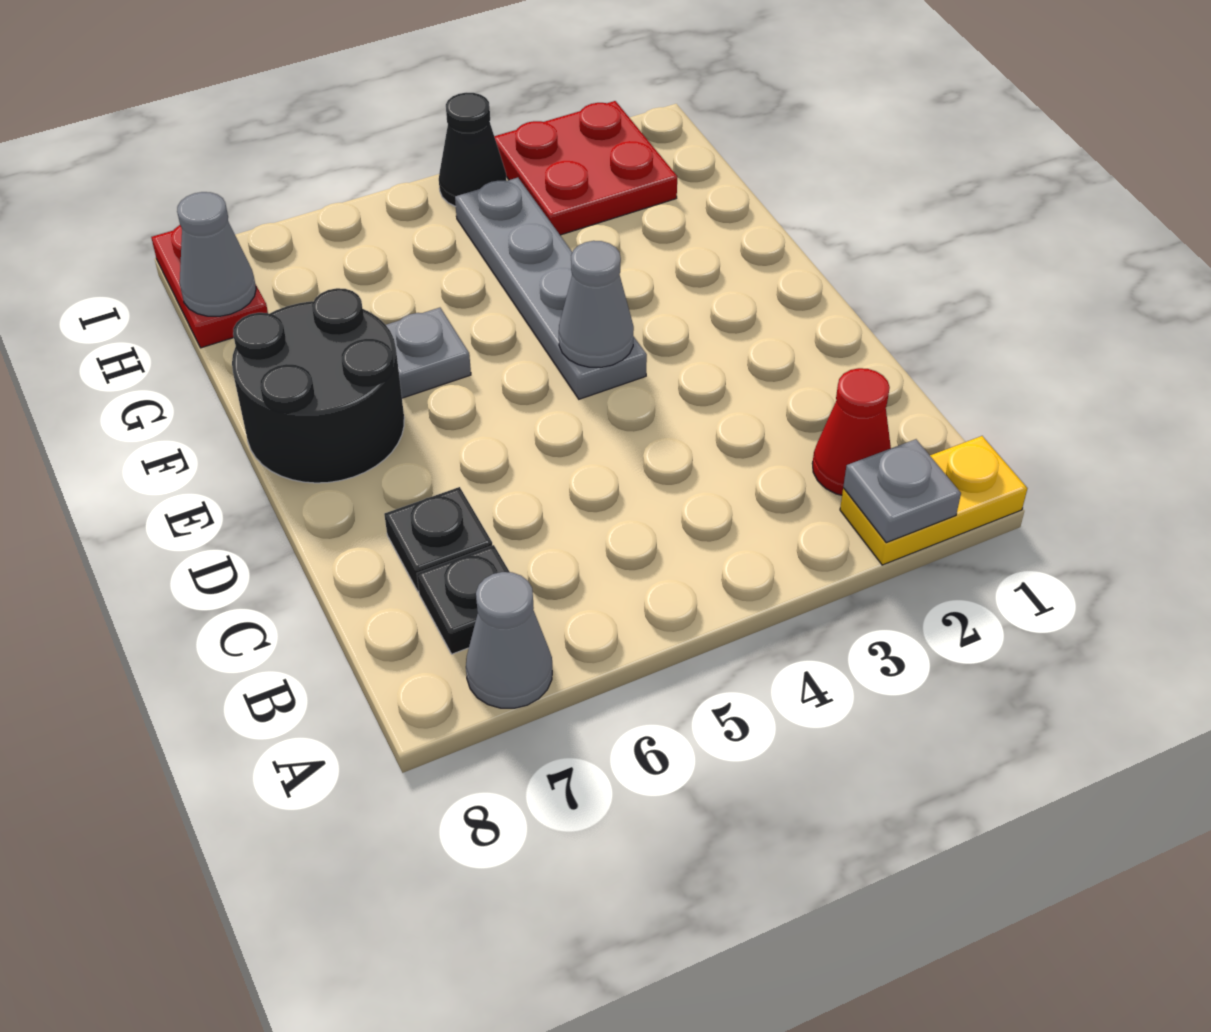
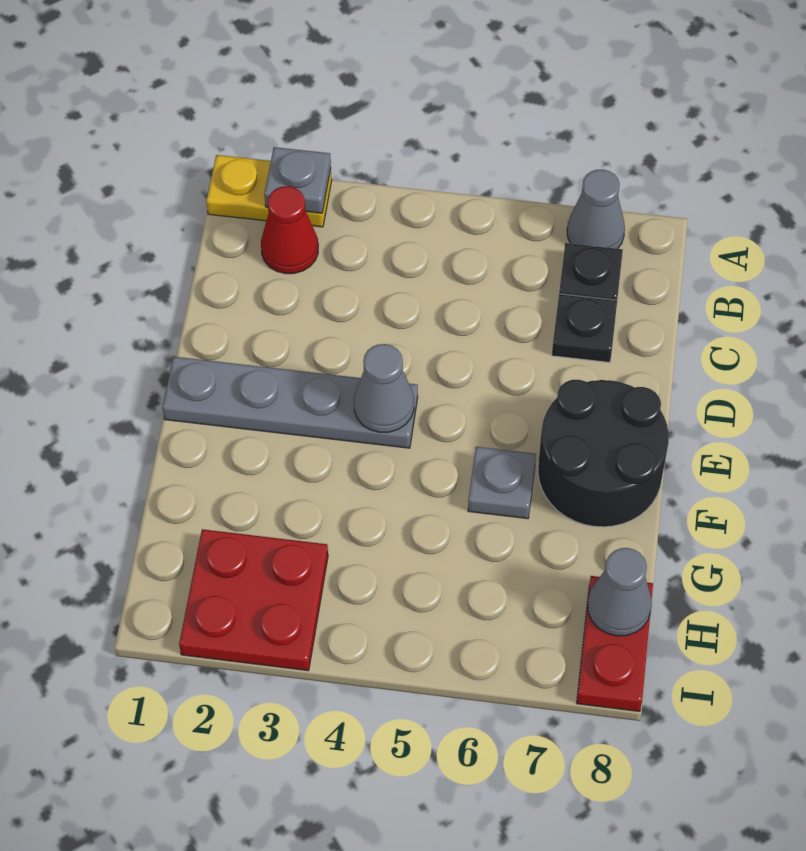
grey plate E4:H4 level 1 -> grey plate E1:E4 level 1
black cone I4 level 1 -> none

